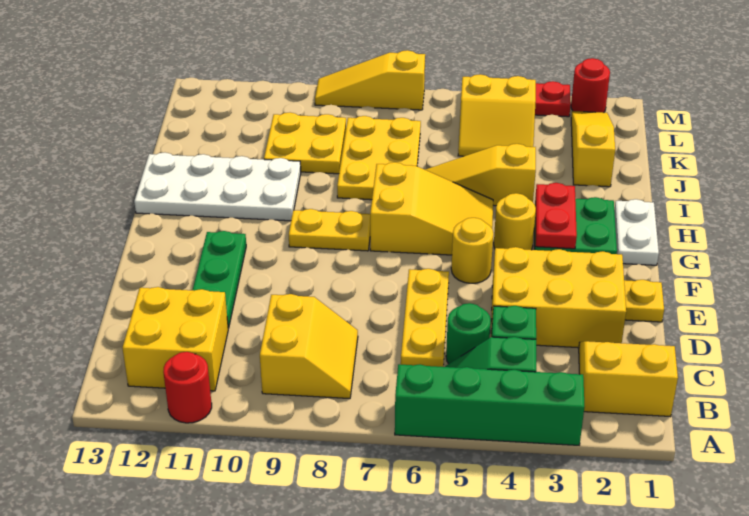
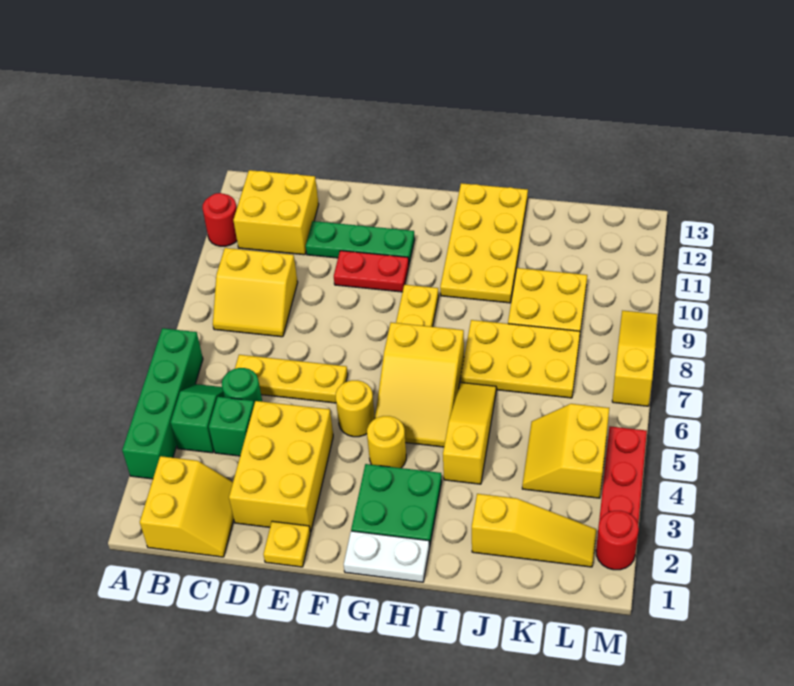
red plate G3:H3 level 2 -> red plate E10:F10 level 1
white plate H10:I13 level 1 -> yellow plate H10:I13 level 1

